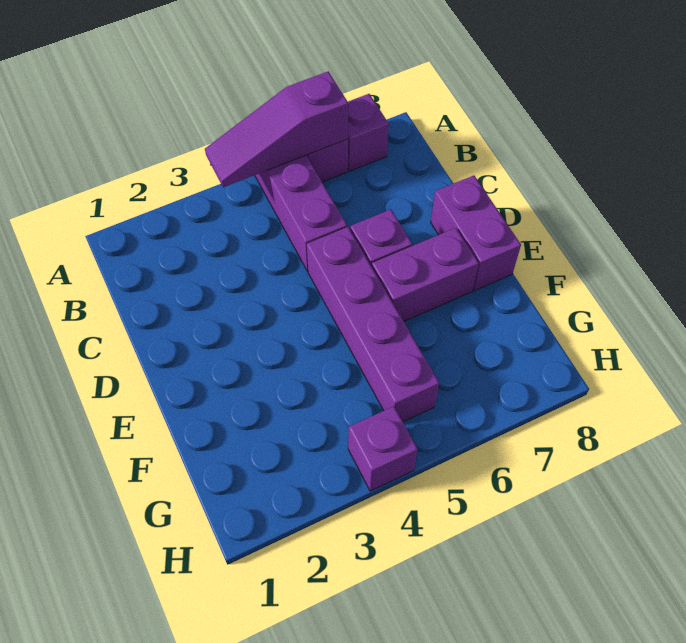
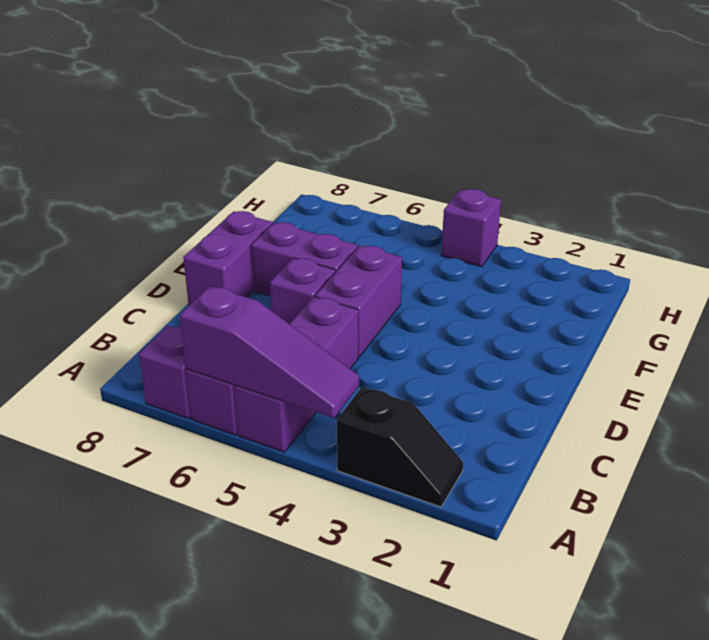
none -> black slope A2:A3 level 1 top 3
purple brick D5:G5 level 1 -> purple brick D5:E5 level 1

